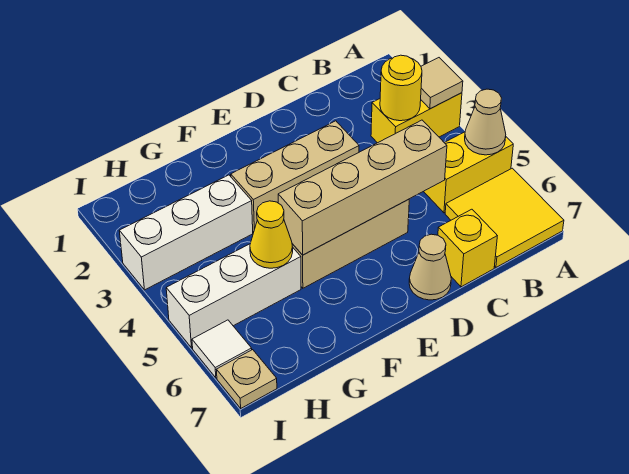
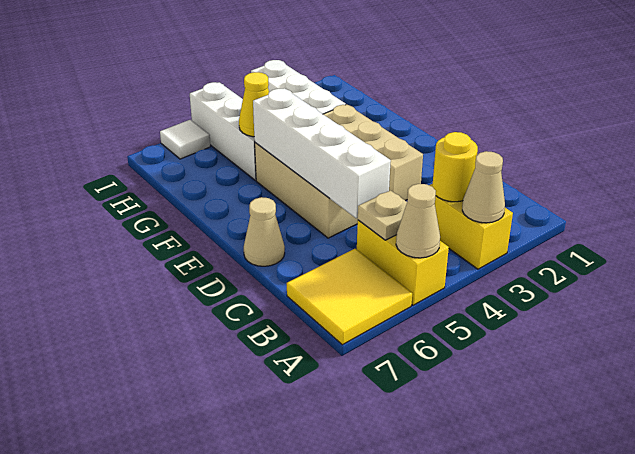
tan tile A3 level 2 -> tan cone A3 level 2
tan brick C5:F5 level 2 -> white brick C5:F5 level 2
yellow brick C7 level 1 -> none
tan plate I7 level 1 -> tan plate B5 level 2

